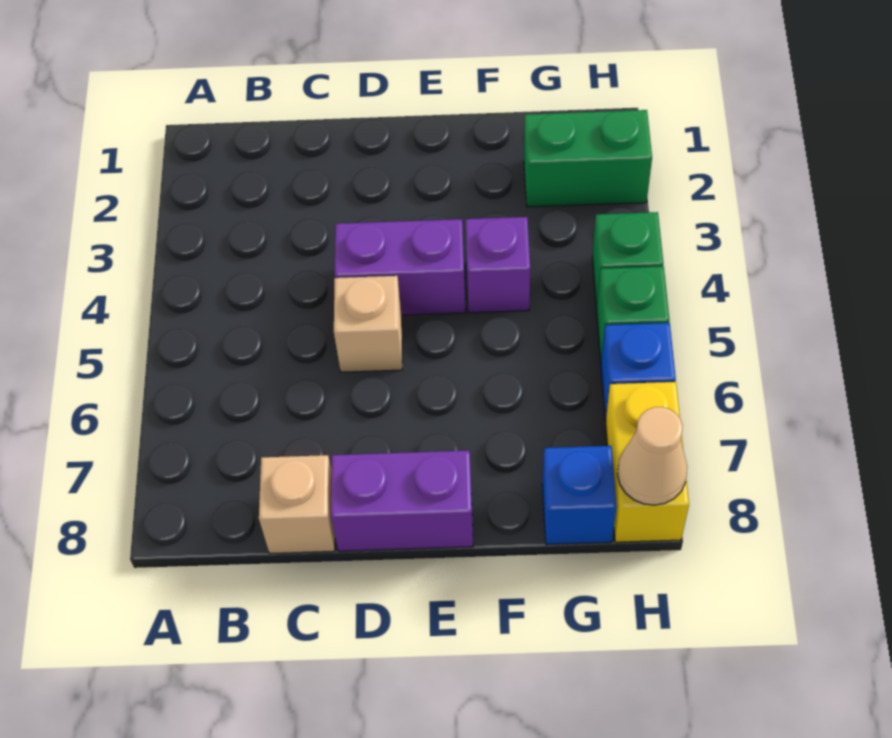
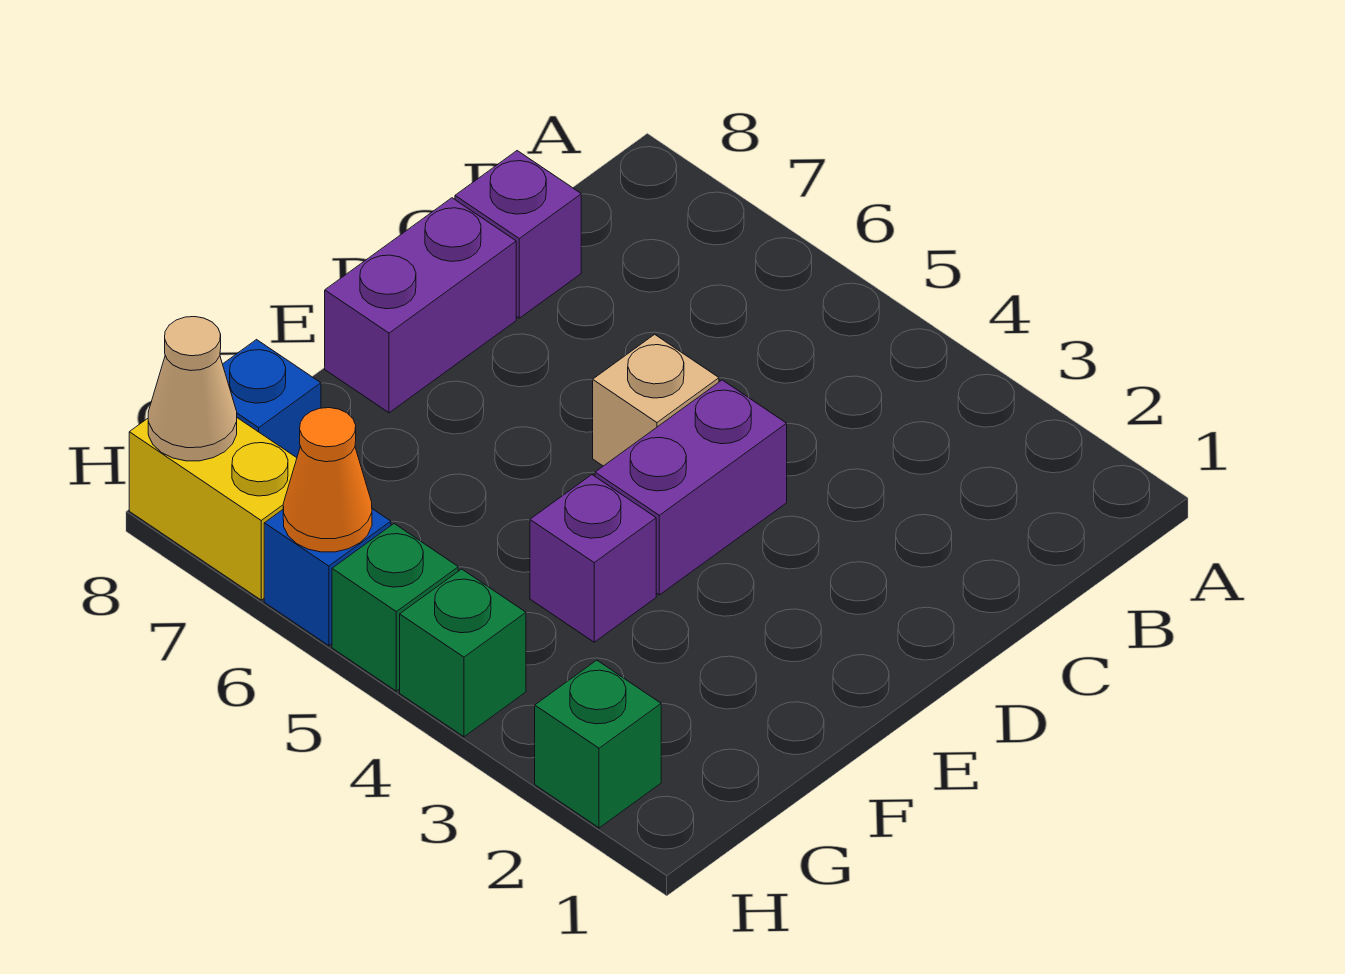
tan brick C8 level 1 -> purple brick C8 level 1
green brick G2:H2 level 1 -> green brick H2 level 1
none -> orange cone H6 level 2

